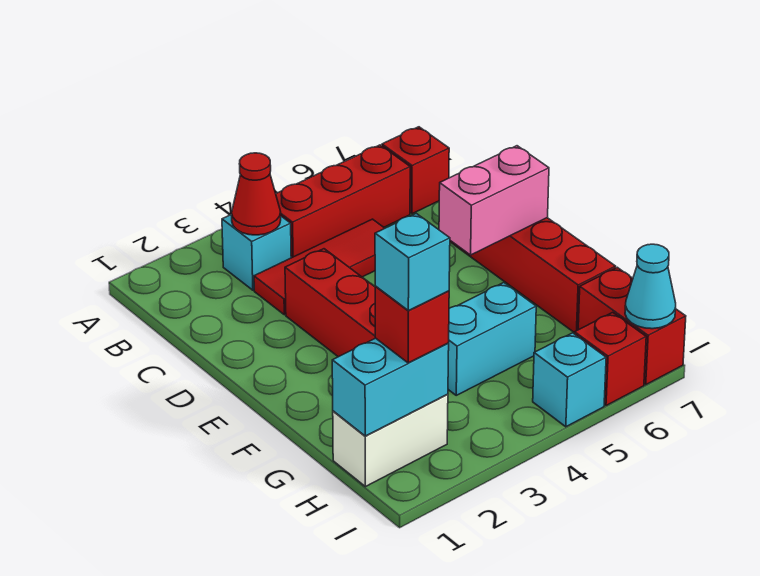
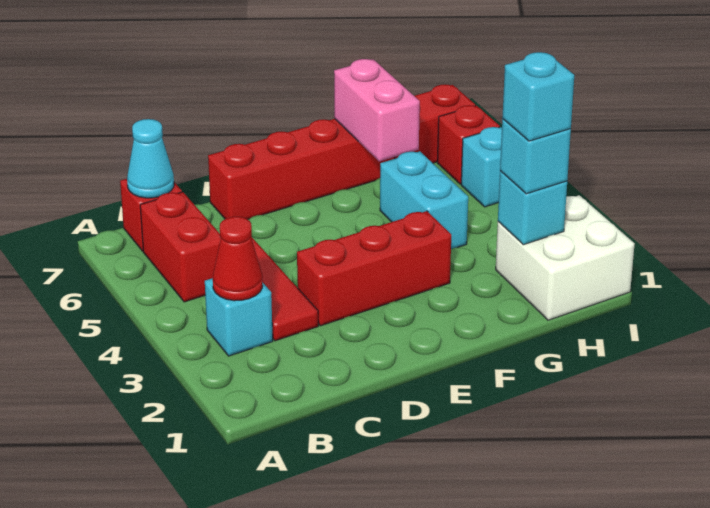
red brick B4:B6 level 1 -> red brick B5:B6 level 1
pink brick E6:E7 level 2 -> pink brick G6:G7 level 2
white brick H1:H2 level 1 -> white brick H1:I2 level 1
cyan brick H1:H2 level 2 -> cyan brick H2 level 2
red brick H2 level 3 -> cyan brick H2 level 3
cyan cone I7 level 2 -> cyan cone B7 level 2

